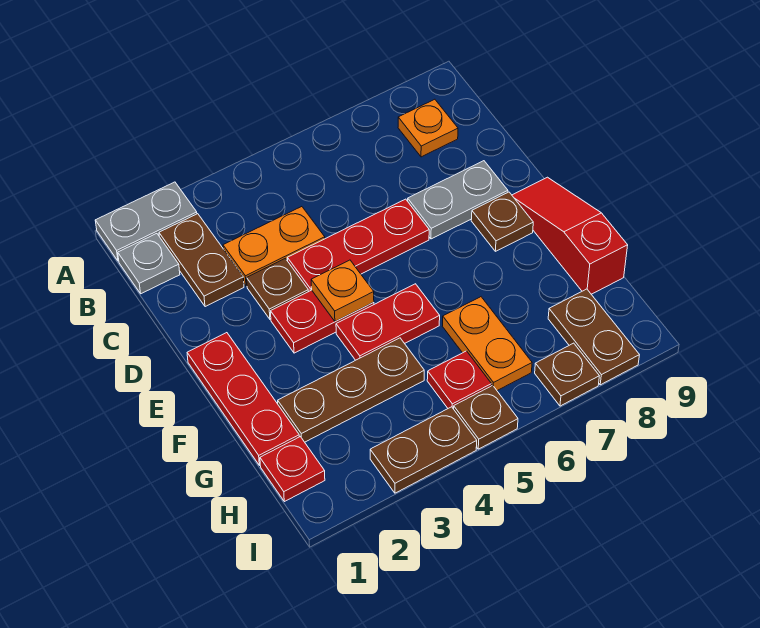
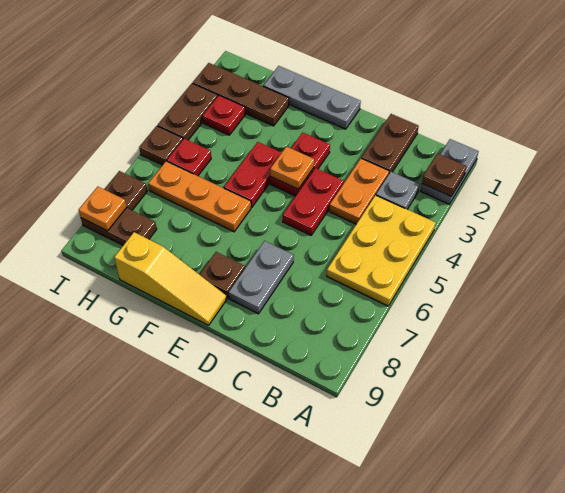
none -> yellow plate A4:B6 level 1
grey plate B1 level 1 -> grey plate B3 level 1
brown plate B2:C2 level 1 -> brown plate C1:C2 level 1
orange plate B8 level 1 -> orange plate I8 level 2
brown plate D3 level 1 -> brown plate A2 level 2
red plate D4:D6 level 1 -> red plate D4:D5 level 1
red plate E1:G1 level 1 -> grey plate E1:G1 level 1
red slope E9:G9 level 1 top G -> yellow slope E9:G9 level 1 top G
brown plate G2:G4 level 1 -> brown plate G2:I2 level 1
orange plate G6:H6 level 1 -> orange plate F6:H6 level 1
red plate H1 level 1 -> red plate H3 level 1

